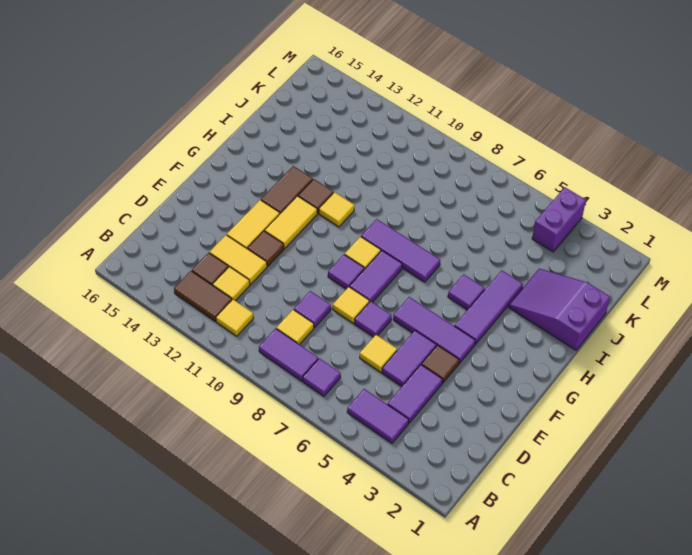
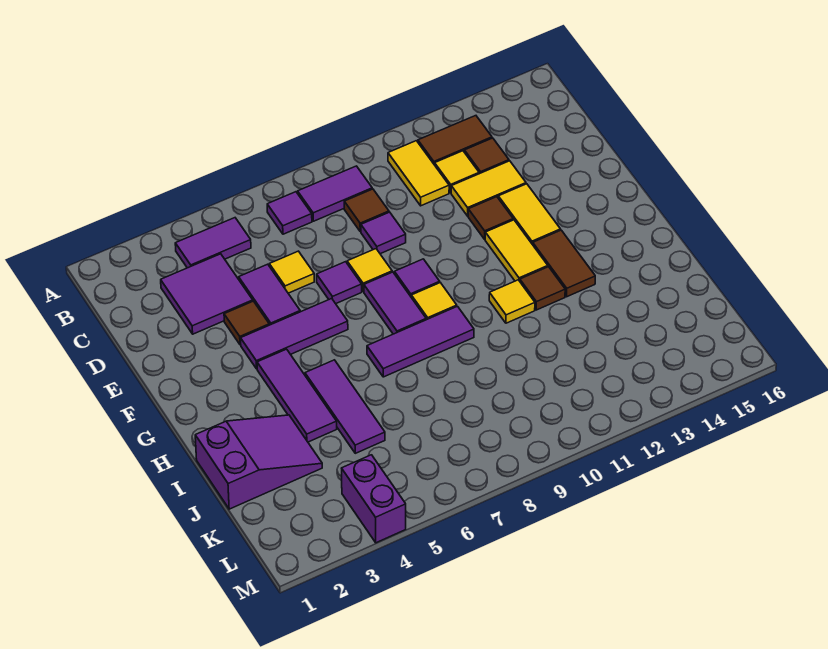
yellow tile B11 level 1 -> yellow tile B11:C11 level 1
purple tile C4:D4 level 1 -> purple tile C3:D4 level 1
yellow tile C9 level 1 -> brown tile C9 level 1
purple tile H5 level 1 -> purple tile H5:J5 level 1

